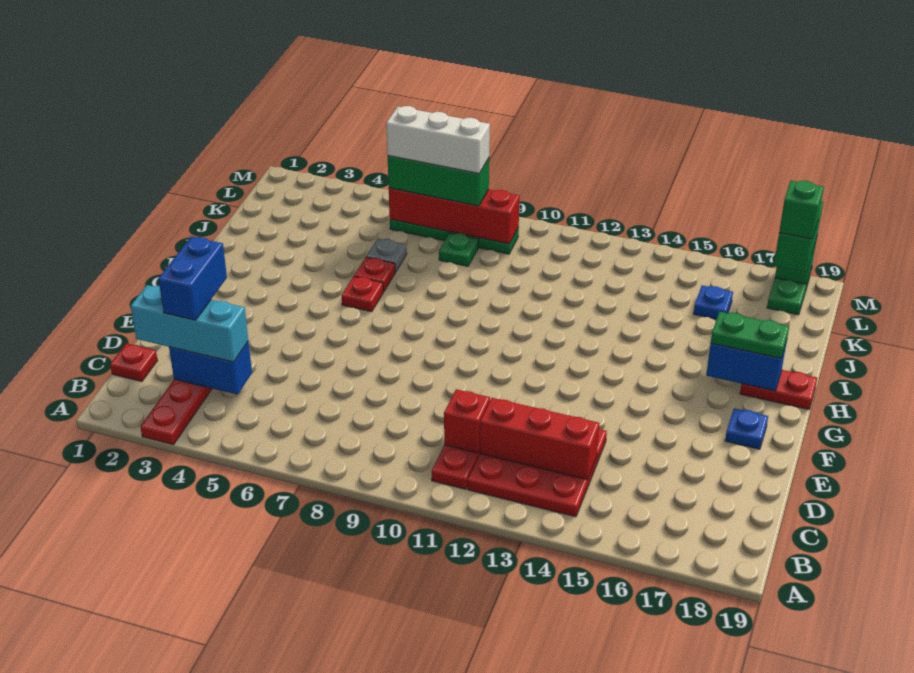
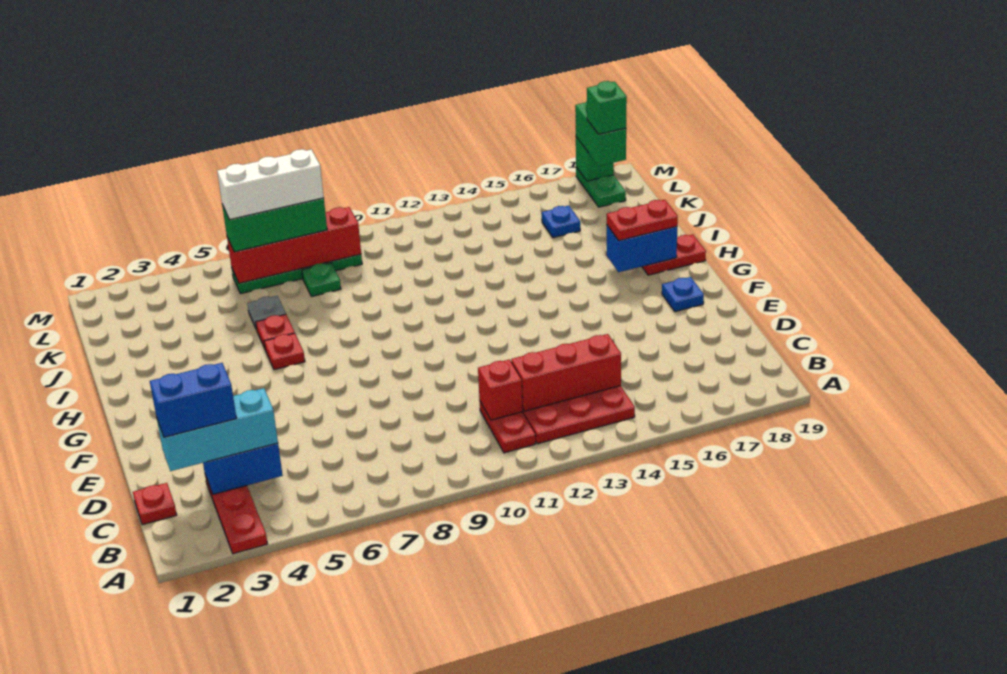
blue brick C3:D3 level 4 -> blue brick C2:C3 level 4
green plate H17:H18 level 3 -> red plate H17:H18 level 3

